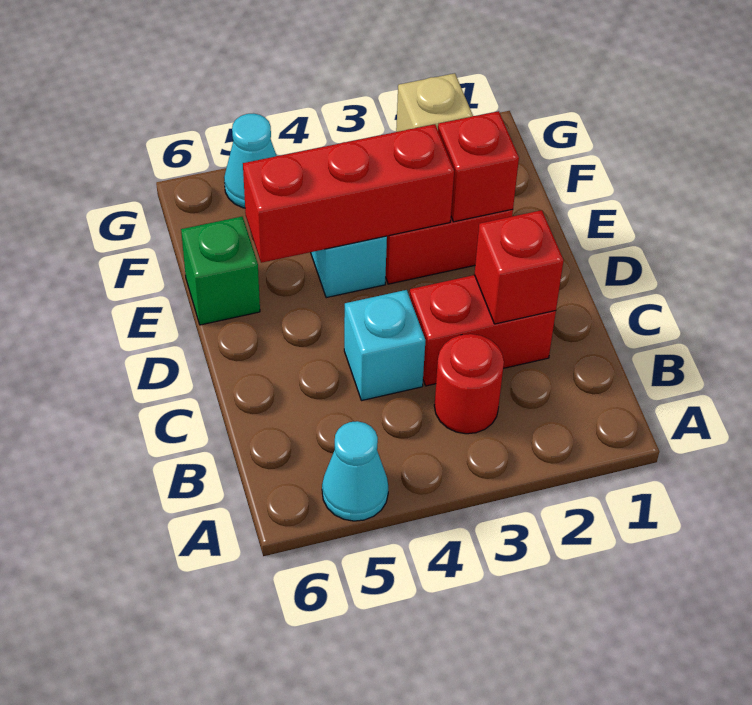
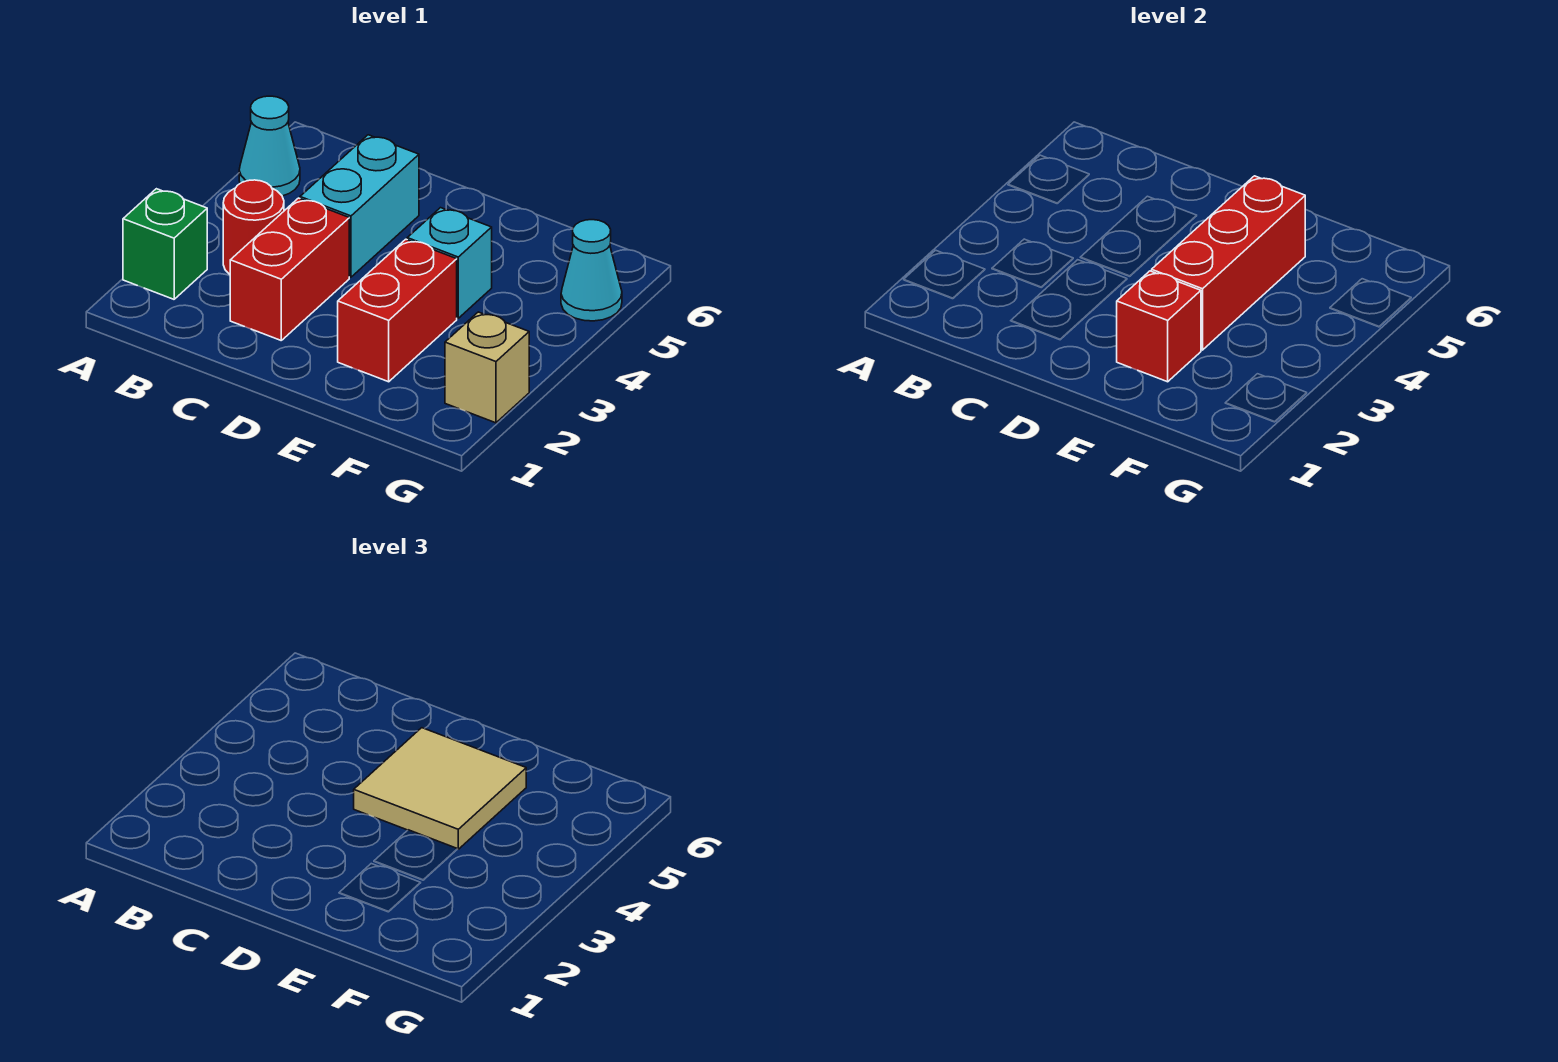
red brick C2 level 2 -> none
cyan brick C4 level 1 -> cyan brick C4:C5 level 1
none -> tan tile D4:E5 level 3
green brick E6 level 1 -> green brick A2 level 1

